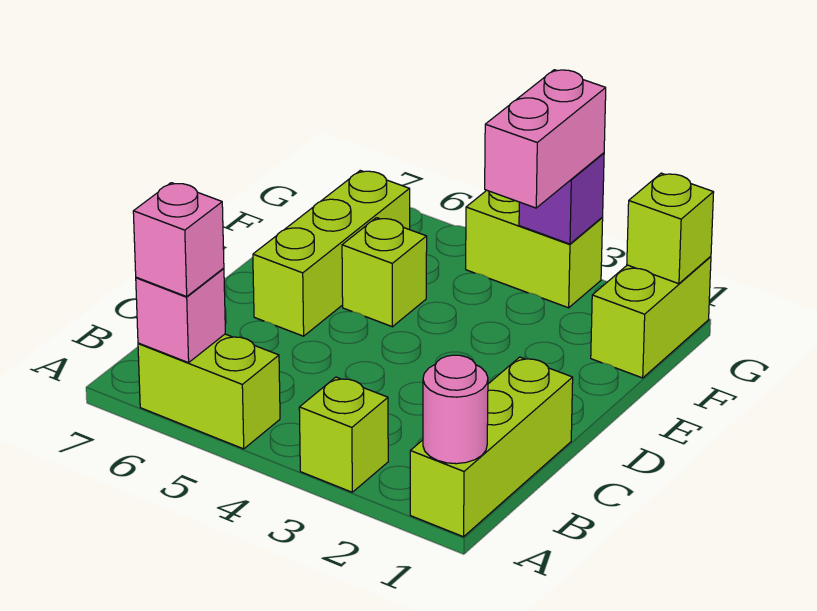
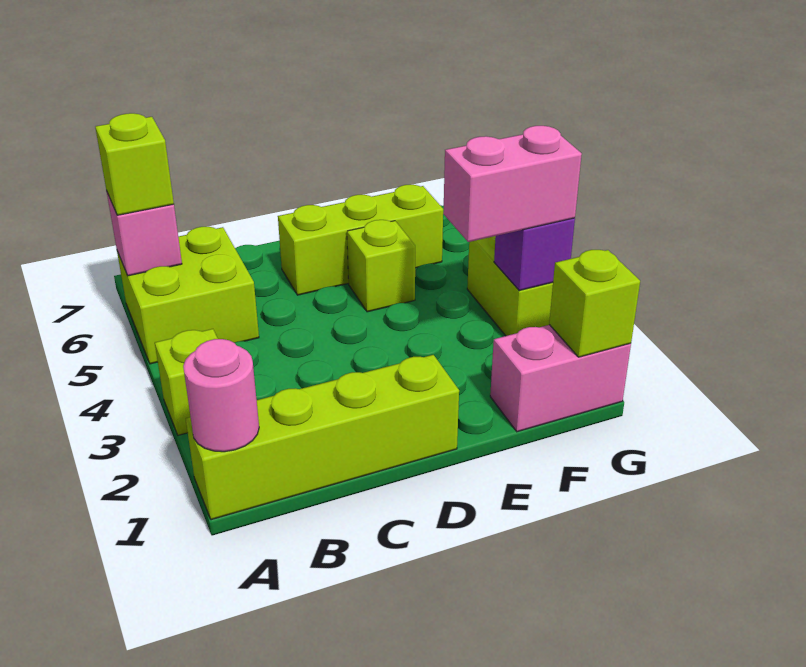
lime brick A1:C1 level 1 -> lime brick A1:D1 level 1
lime brick A5:A6 level 1 -> lime brick A5:B6 level 1
pink brick A6 level 3 -> lime brick A6 level 3
lime brick F1:G1 level 1 -> pink brick F1:G1 level 1

